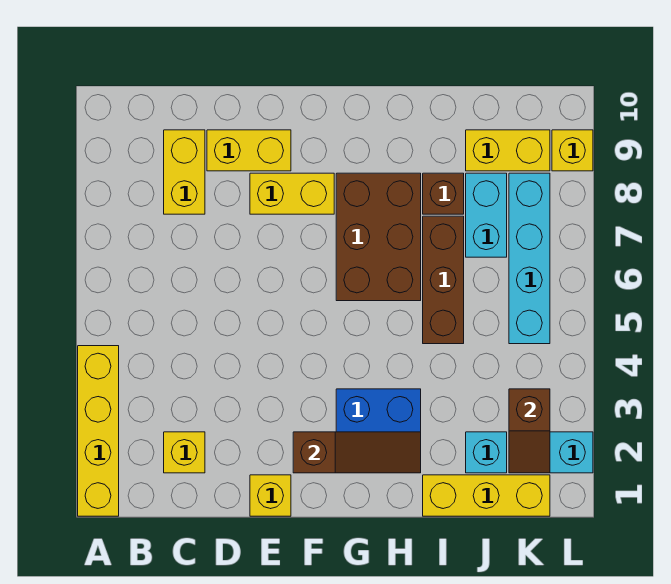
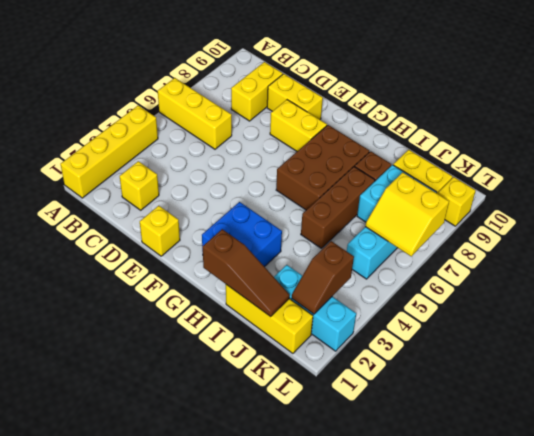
none -> yellow brick A6:C6 level 1
brown slope F2:H2 level 2 top F -> brown slope H1:J1 level 2 top H
none -> yellow slope K6:L7 level 2 top 7

